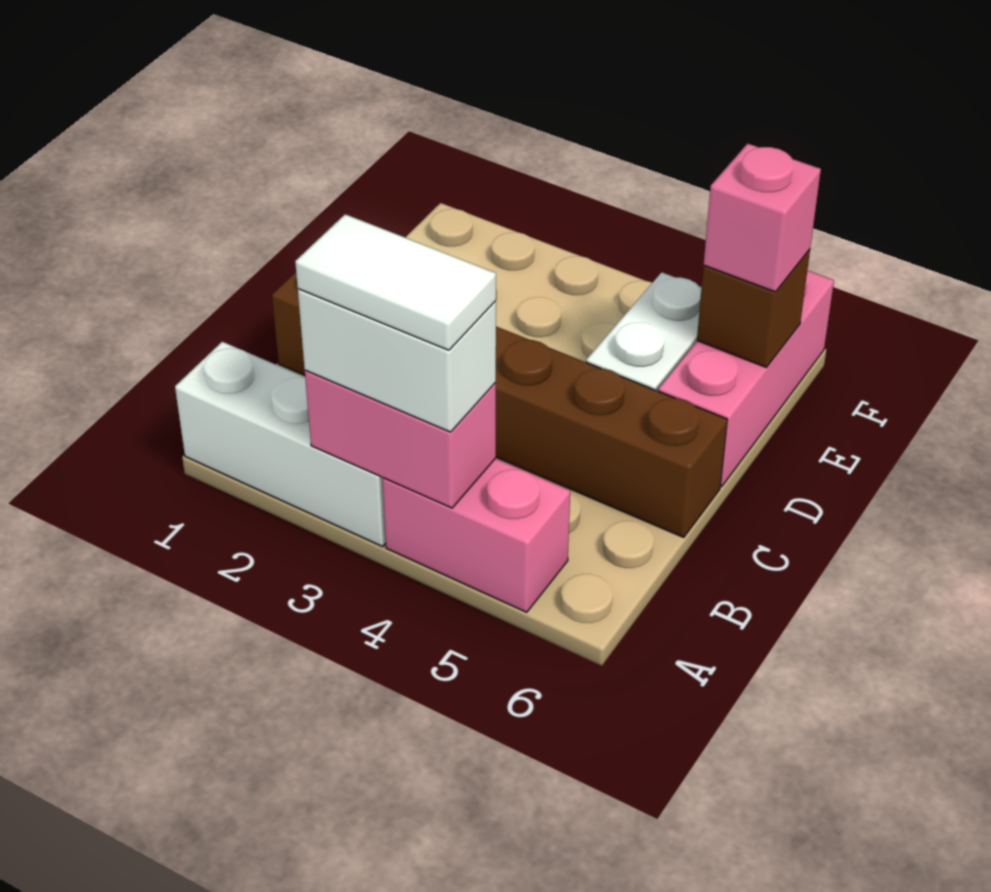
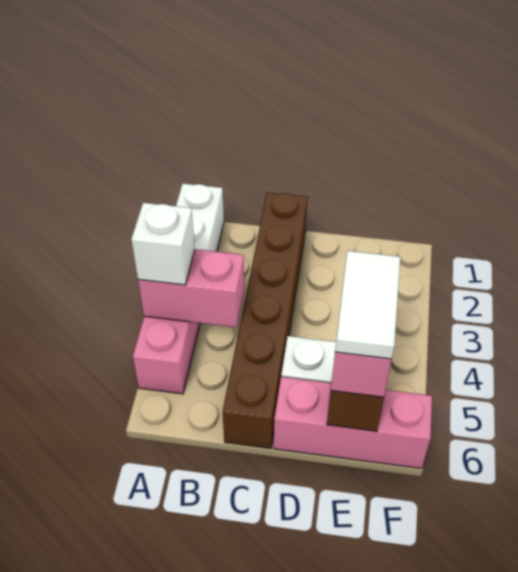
pink brick A3:A4 level 2 -> pink brick A4:B4 level 2
white brick A3:A4 level 3 -> white brick A4 level 3
white tile A3:A4 level 4 -> white tile E5:E6 level 4

